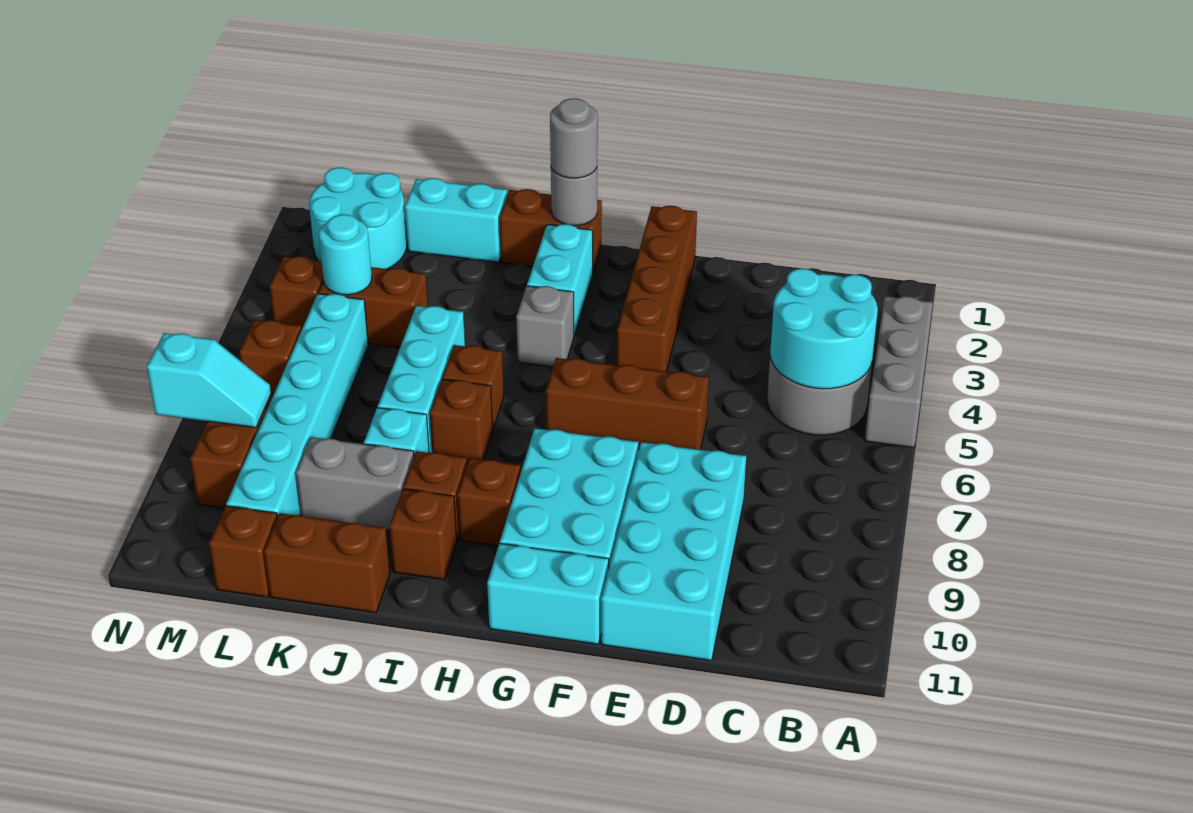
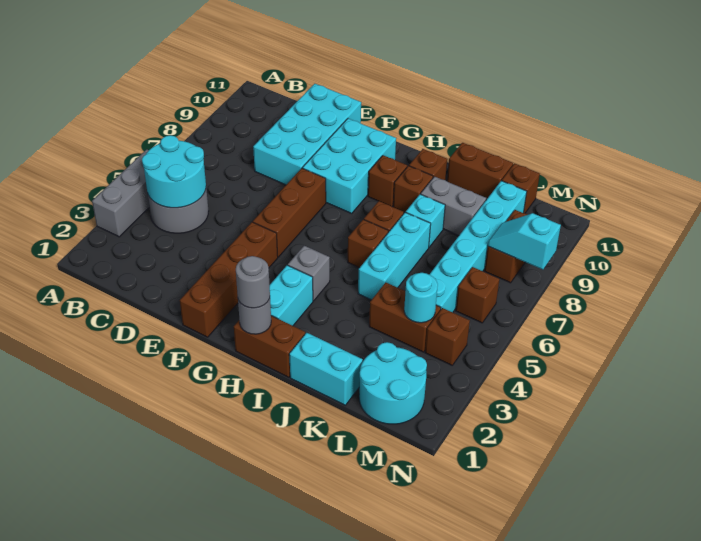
brown brick E6:G6 level 1 -> brown brick F5:F7 level 1
cyan brick F11:G11 level 1 -> none

